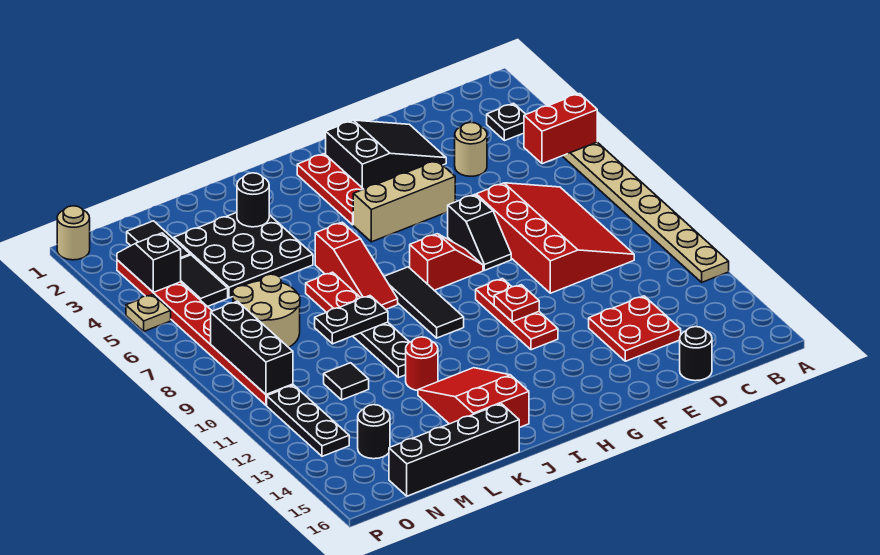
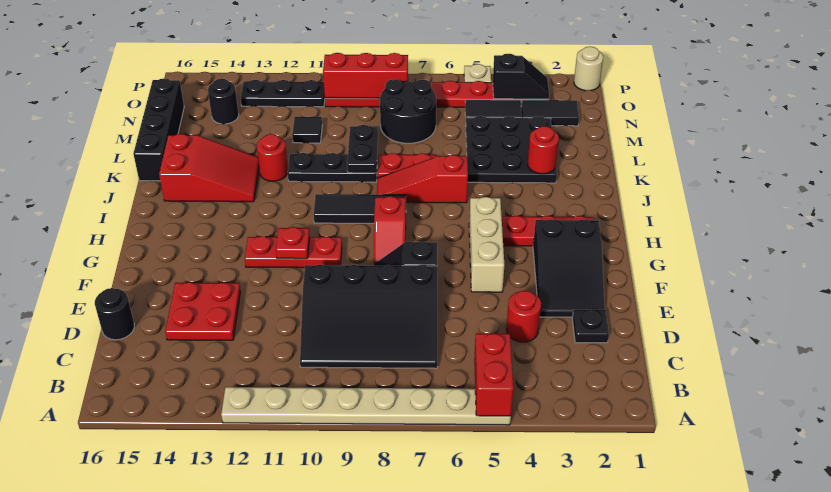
black plate B3 level 1 -> black plate D2 level 1
red slope C7:E10 level 1 top E -> black slope C7:E10 level 1 top E
tan round brick D4 level 1 -> red round brick D4 level 1
black round brick K3 level 2 -> red round brick K3 level 2
tan round brick M7:N8 level 1 -> black round brick M7:N8 level 1
black brick O8:O10 level 2 -> red brick O8:O10 level 2

